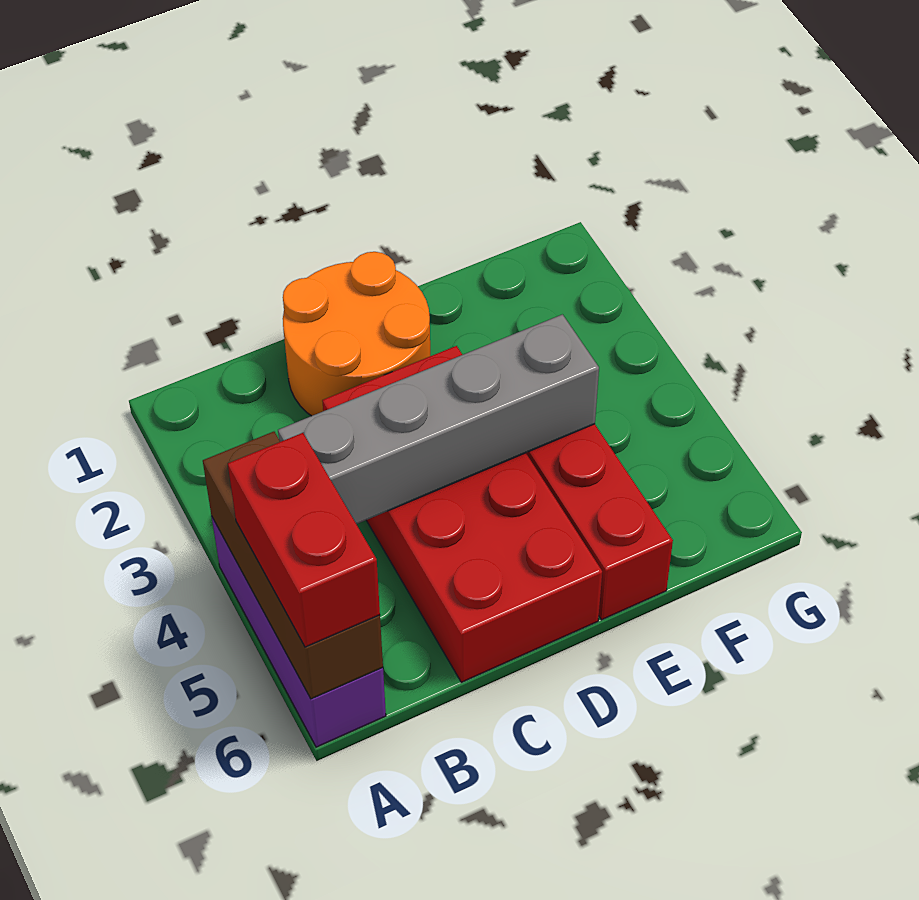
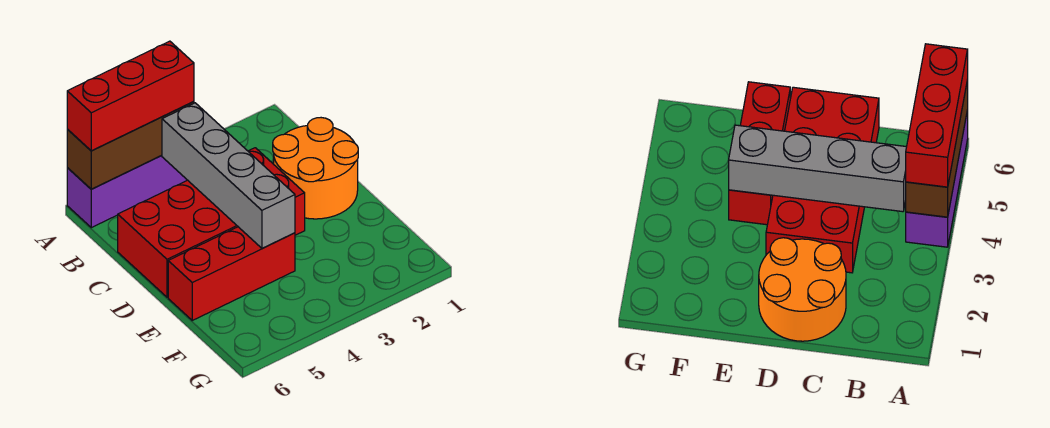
red brick A5:A6 level 3 -> red brick A4:A6 level 3

